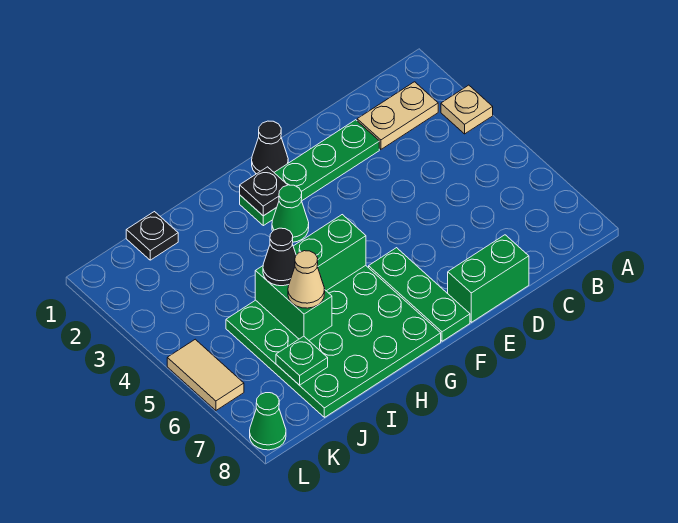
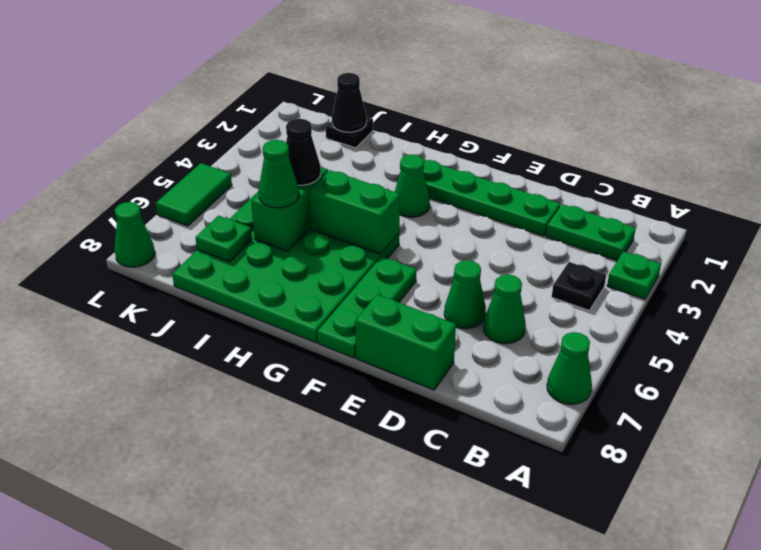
tan plate A3 level 1 -> green plate A3 level 1
none -> green cone A7 level 1
tan plate B2:C2 level 1 -> green plate B2:C2 level 1
none -> green cone C6 level 1
none -> green cone D6 level 1
black cone F1 level 1 -> black cone J1 level 2
black plate G2 level 2 -> black plate B4 level 1
tan cone I6 level 3 -> green cone I6 level 3
tan tile L5:L6 level 1 -> green tile L5:L6 level 1

